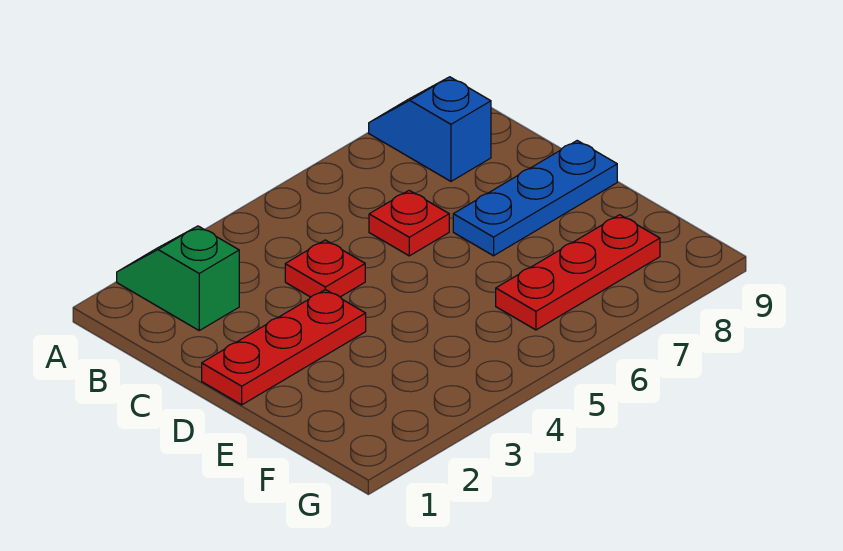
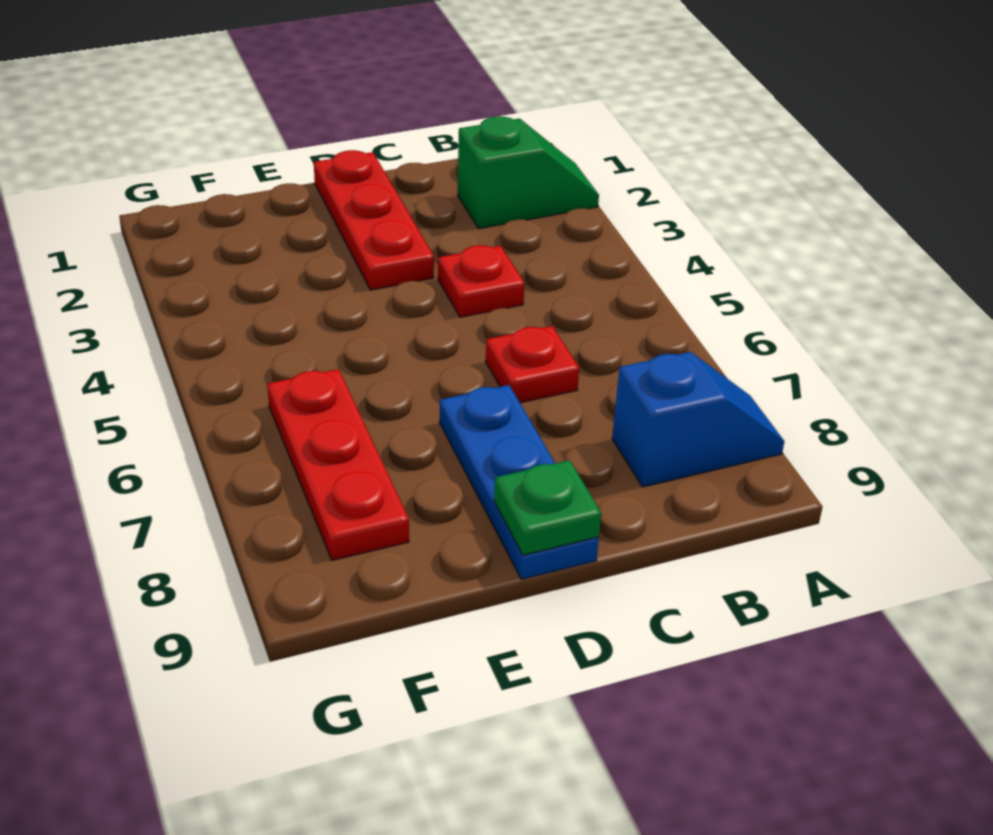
none -> green plate D9 level 2

